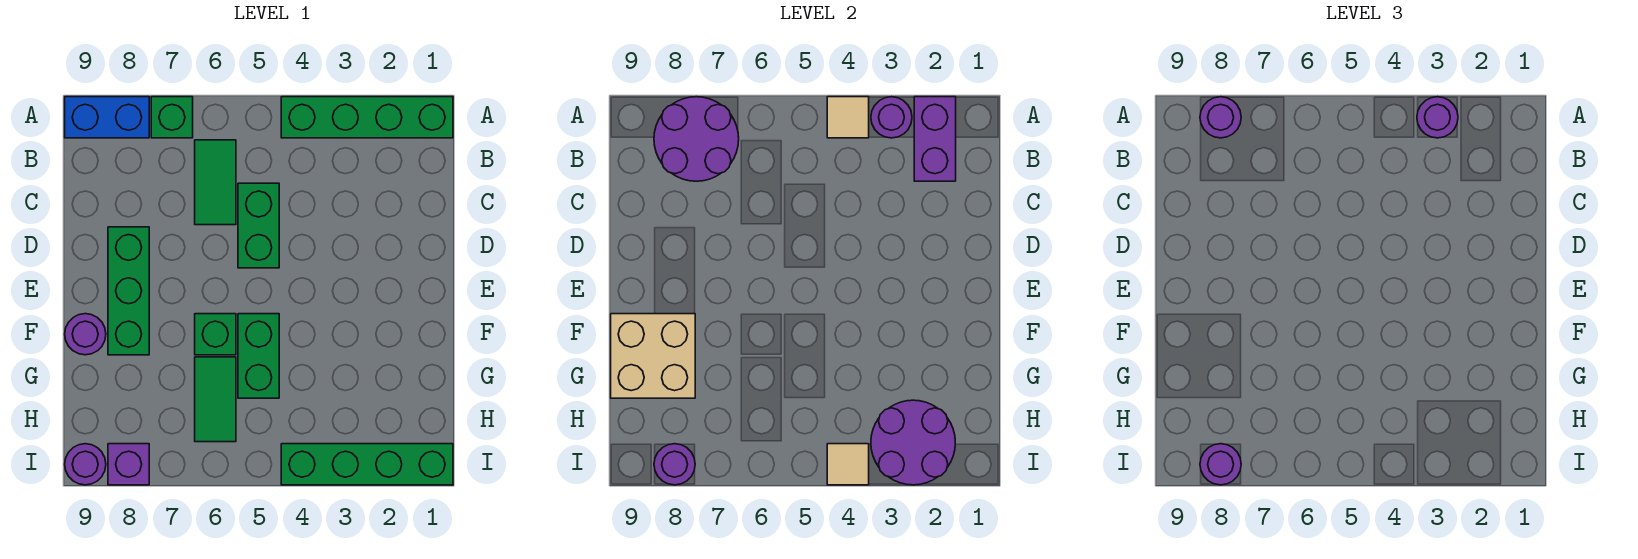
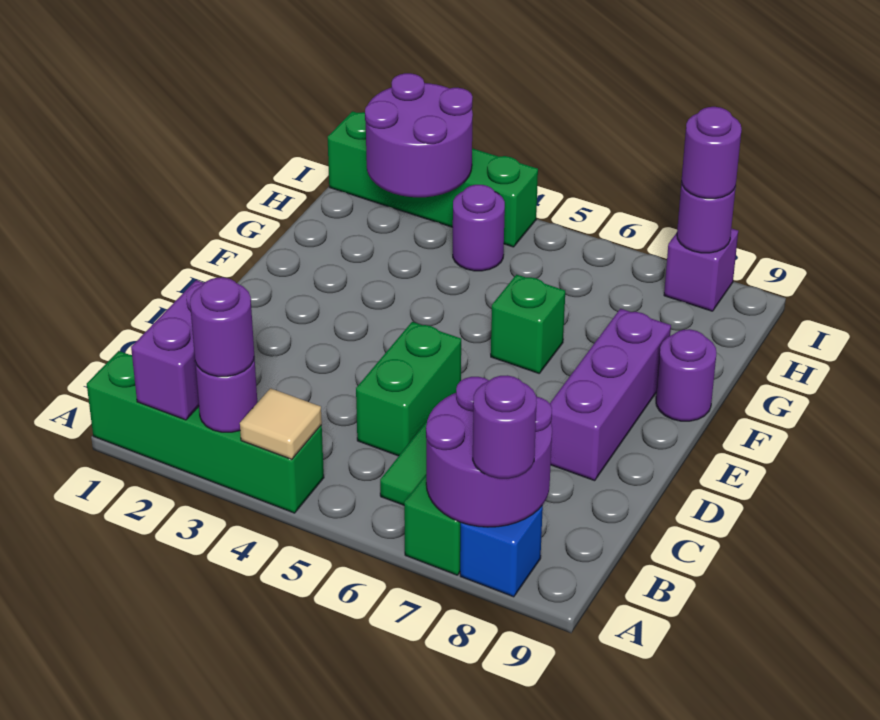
blue brick A8:A9 level 1 -> blue brick A8 level 1
green brick D8:F8 level 1 -> purple brick D8:F8 level 1
green brick F5:G5 level 1 -> none
tan brick F8:G9 level 2 -> none
green tile G6:H6 level 1 -> none
tan tile I4 level 2 -> none
purple round brick I9 level 1 -> purple round brick H4 level 1

